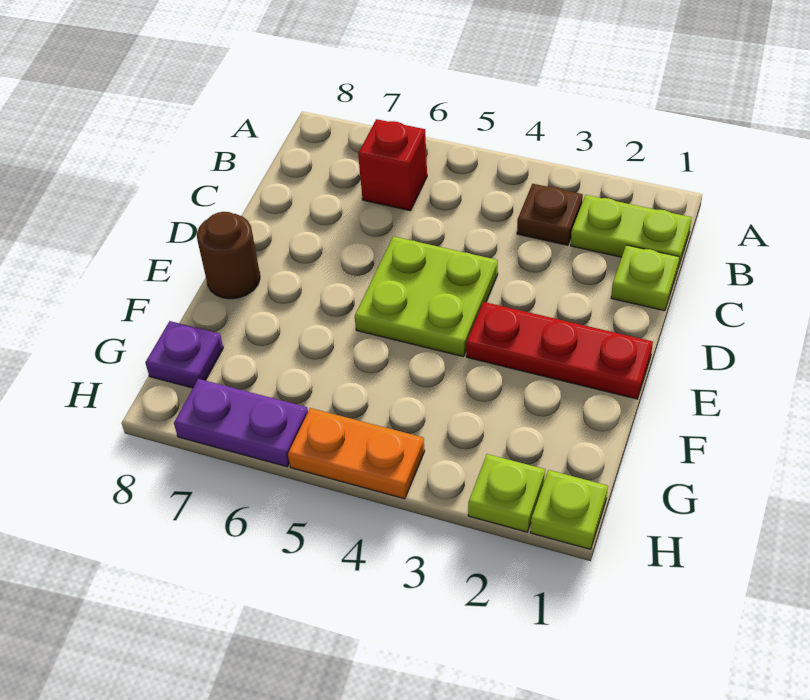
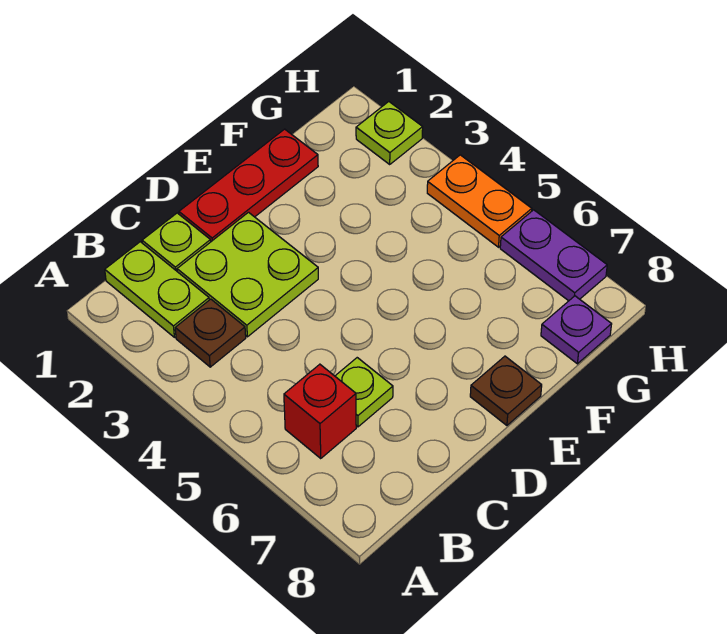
lime plate D4:E5 level 1 -> lime plate C2:D3 level 1
red plate E1:E3 level 1 -> red plate D1:F1 level 1
brown round brick E8 level 1 -> brown plate E8 level 1
lime plate H1 level 1 -> lime plate C6 level 1

